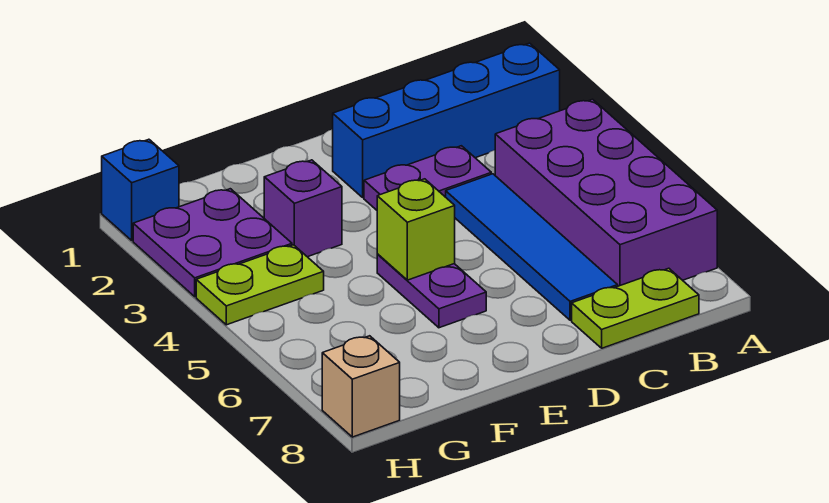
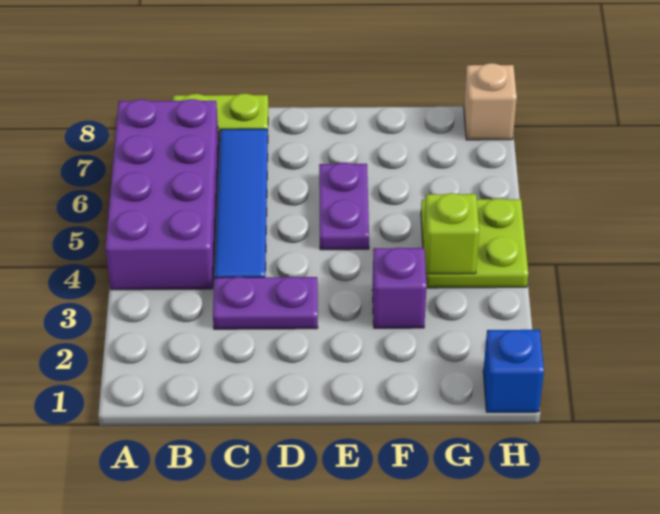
blue brick A2:D2 level 1 -> none
lime brick E5 level 2 -> lime brick G4 level 2
purple plate G2:H3 level 1 -> none
lime plate G4:H4 level 1 -> lime plate G4:H5 level 1

